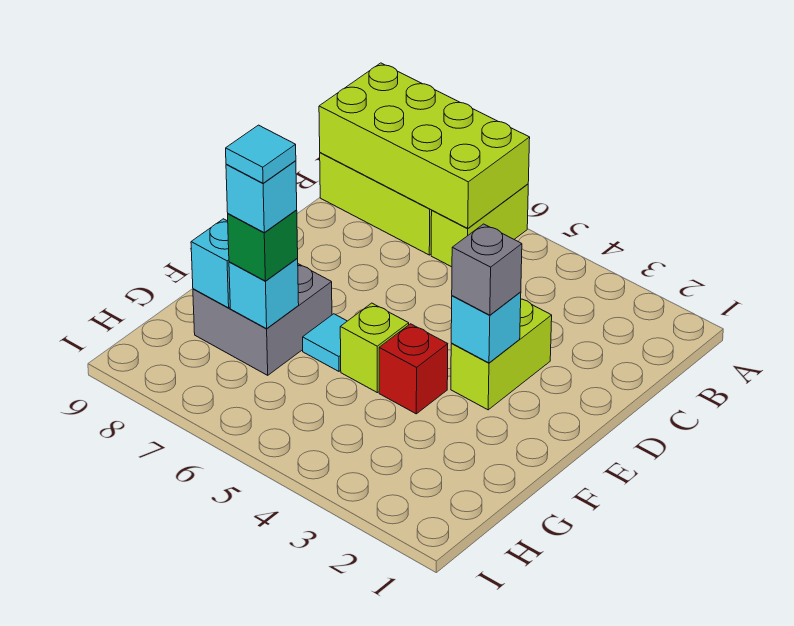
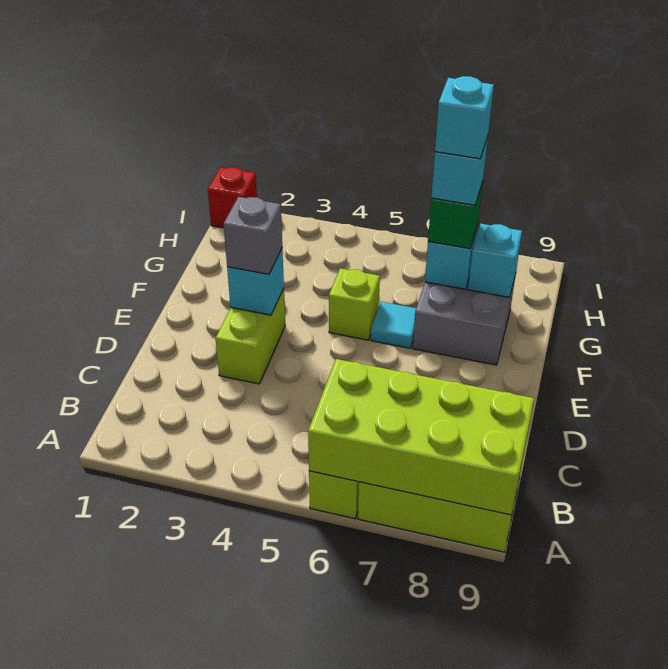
red brick F4 level 1 -> red brick I1 level 1
cyan tile G7 level 5 -> cyan brick G7 level 5

